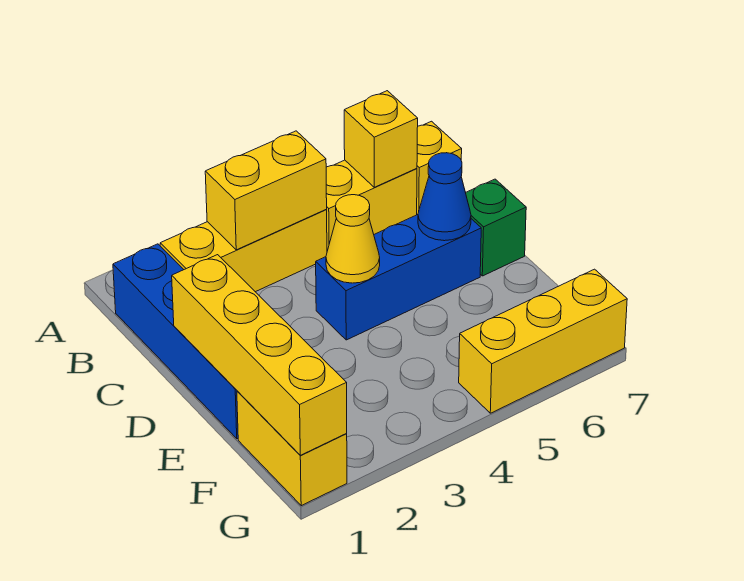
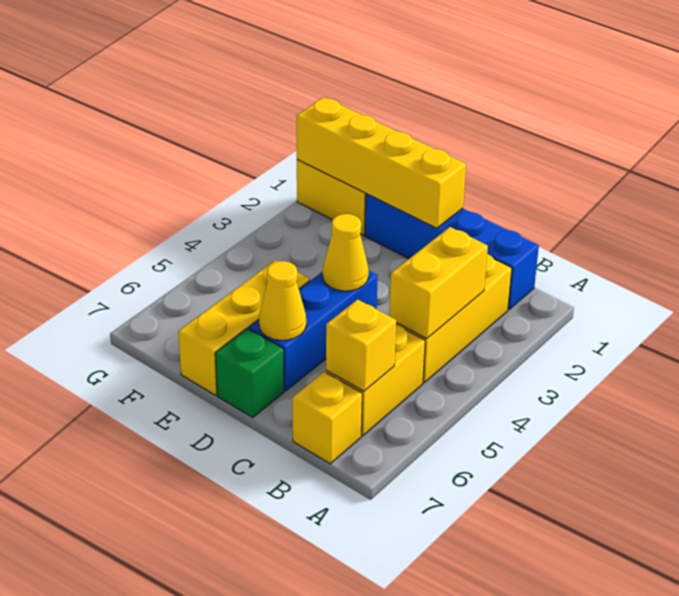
blue cone D6 level 2 -> yellow cone D6 level 2
yellow brick G5:G7 level 1 -> yellow brick E5:E7 level 1

